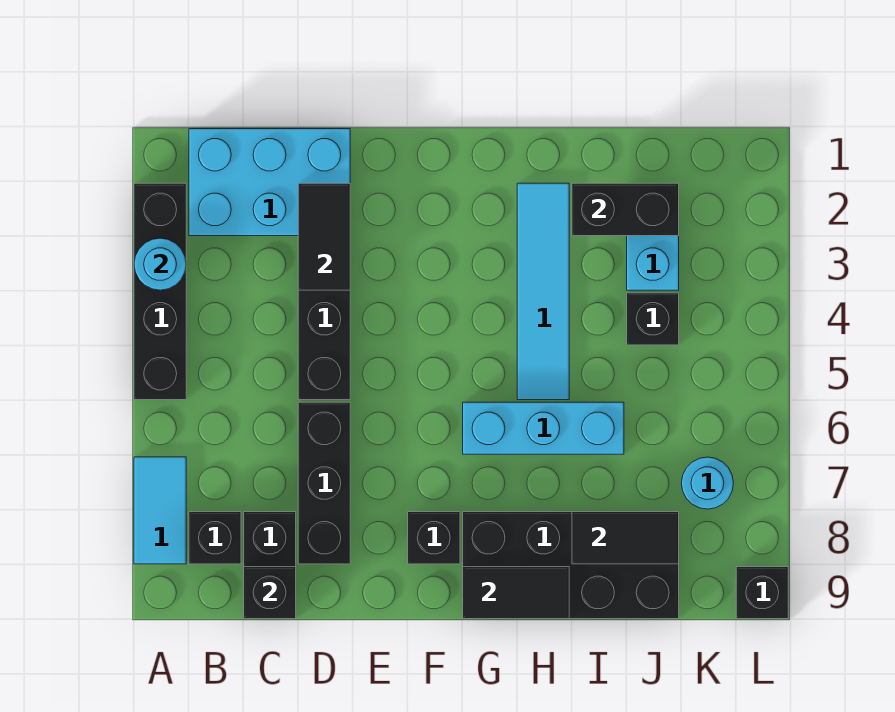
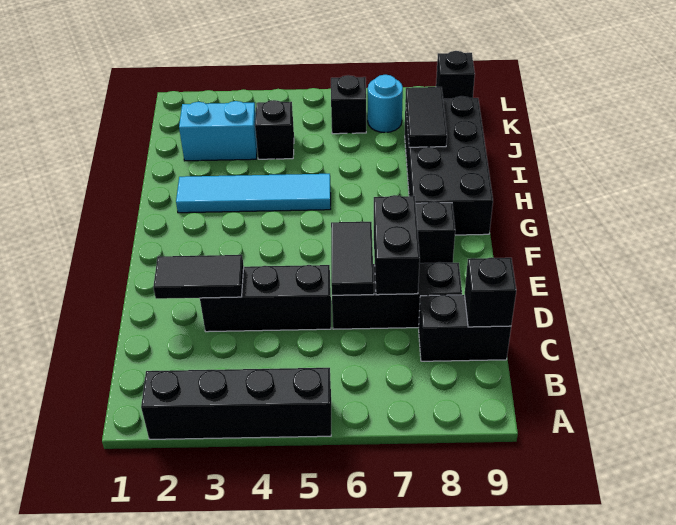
cyan round brick A3 level 2 -> none
cyan tile A7:A8 level 1 -> none
cyan brick B1:D2 level 1 -> none
black brick B8 level 1 -> black brick K6 level 1
cyan brick G6:I6 level 1 -> none
black tile G9:H9 level 2 -> black tile D6:E6 level 2
black brick I2:J2 level 2 -> black brick D7:E7 level 2

